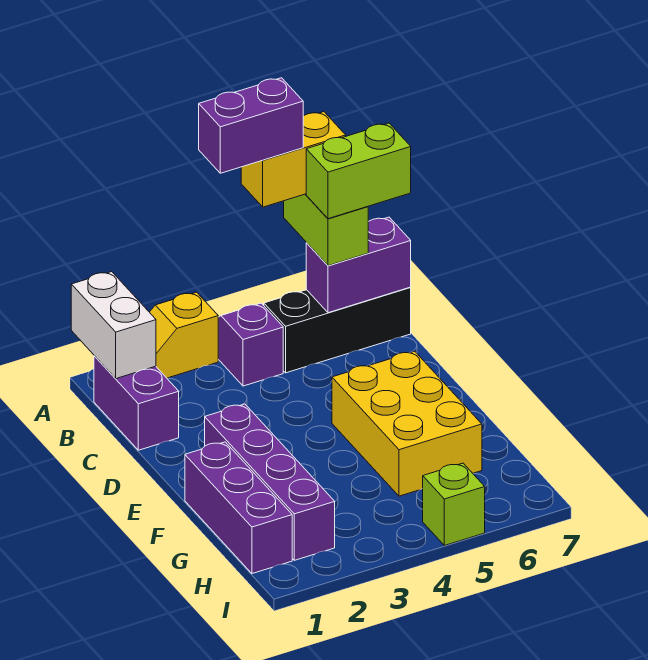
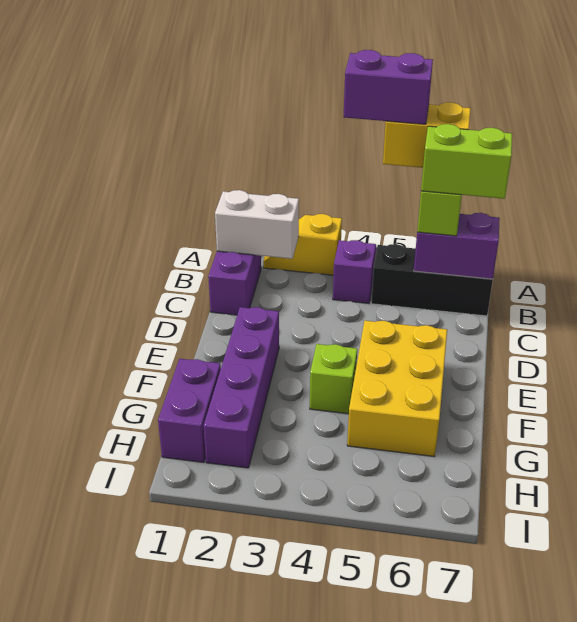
white brick A1:B1 level 2 -> white brick B1:B2 level 2
purple brick F1:H1 level 1 -> purple brick G1:H1 level 1
lime brick I5 level 1 -> lime brick F4 level 1

